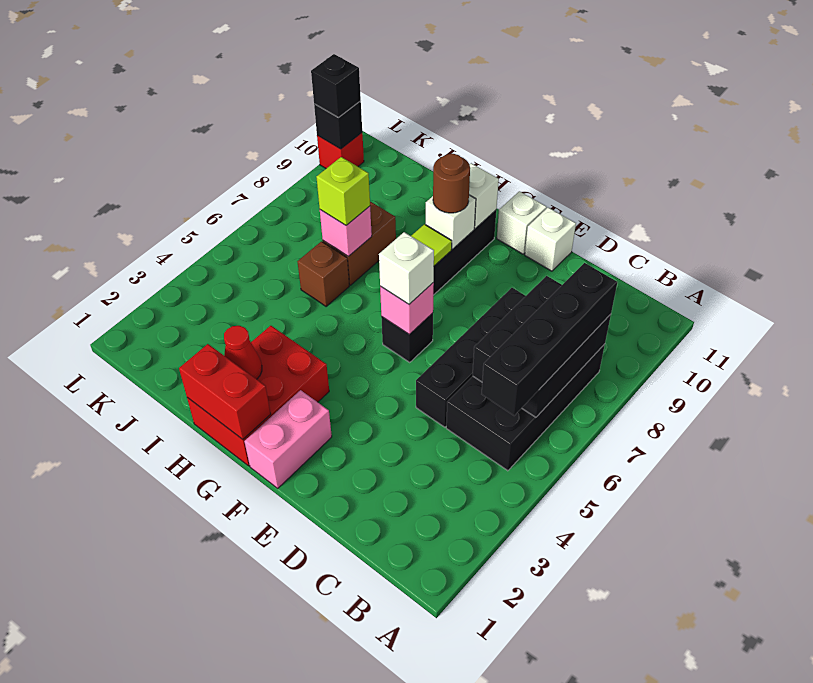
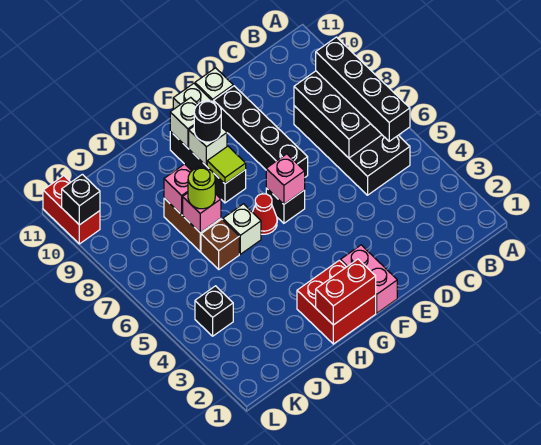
black brick D5:D8 level 1 -> black brick E7:E10 level 1
white brick F6 level 3 -> white brick H6 level 1
red brick G1:H3 level 1 -> red brick G1:H2 level 1
brown round brick G9 level 3 -> black round brick G9 level 3
red cone H2 level 2 -> red cone G6 level 1
lime brick I7 level 3 -> lime round brick I7 level 3
none -> pink brick I8 level 2
red brick L10 level 1 -> red brick L10:L11 level 1
black brick L10 level 3 -> black brick K4 level 1

